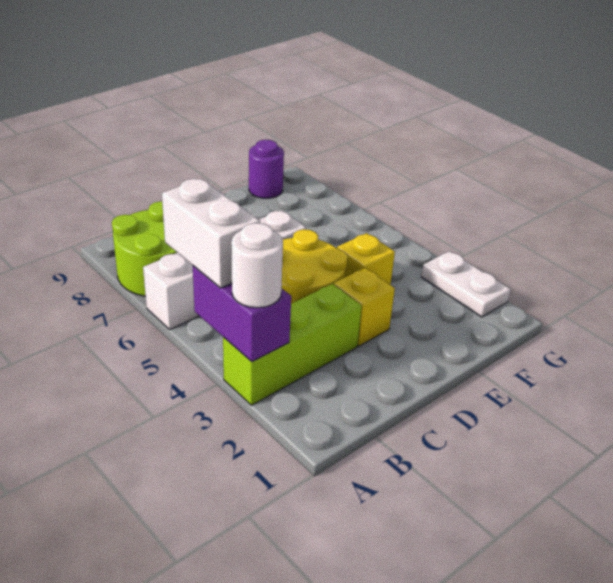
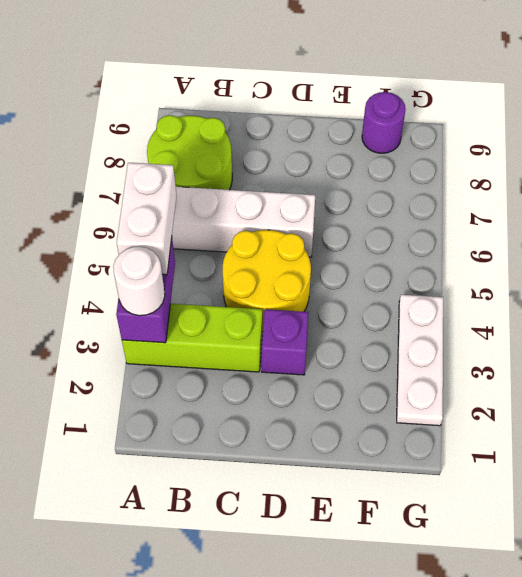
yellow brick D3 level 1 -> purple brick D3 level 1
yellow brick E4 level 1 -> none
white plate G2:G3 level 1 -> white plate G2:G4 level 1

